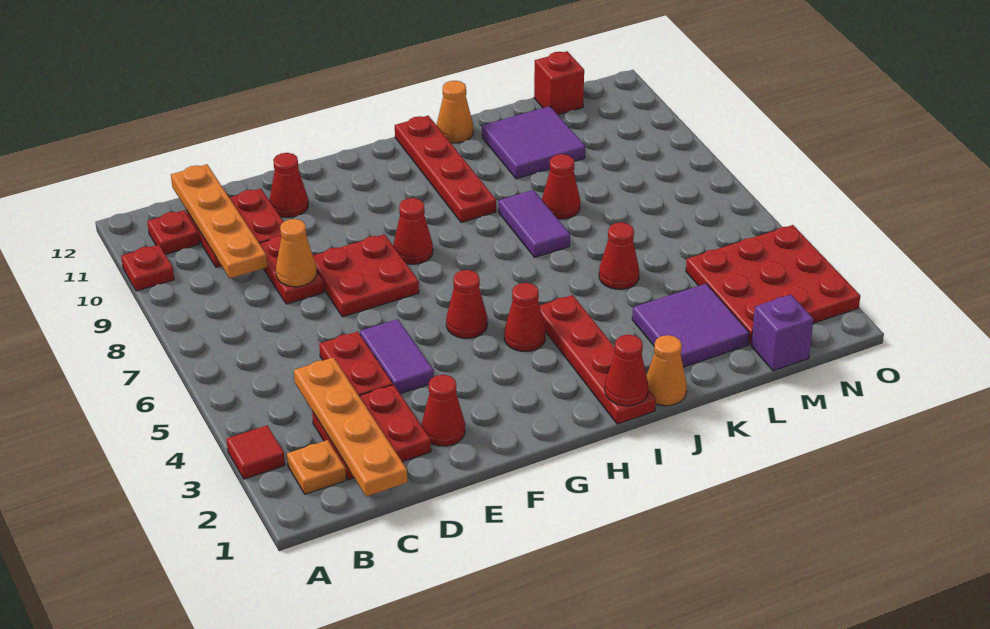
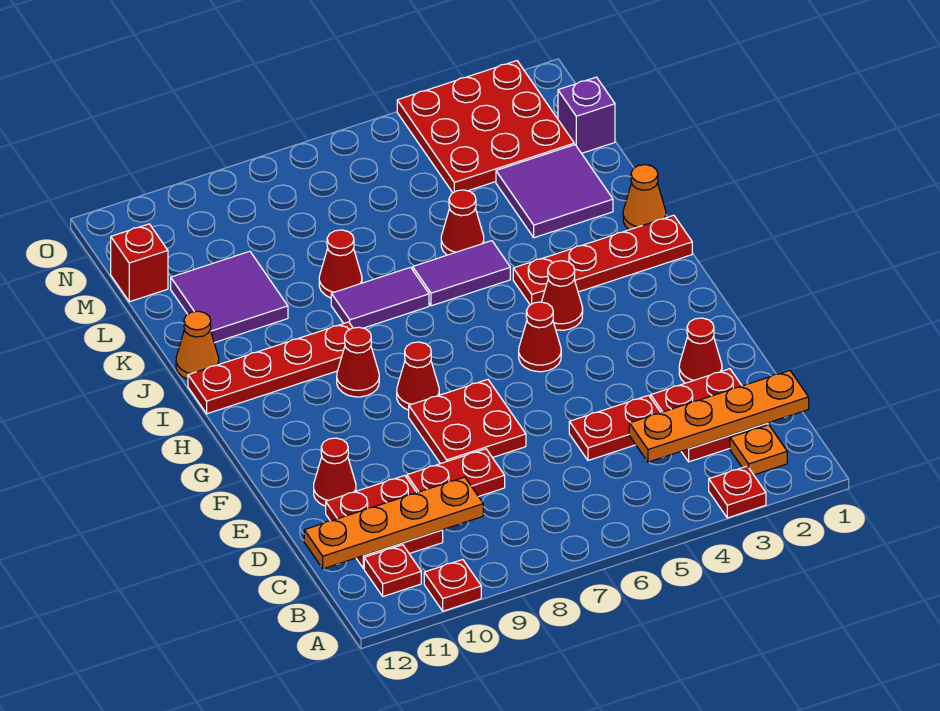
red tile A3 level 1 -> red plate A3 level 1
orange cone D8 level 2 -> none
purple tile E4:E5 level 1 -> purple tile J5:J6 level 1
red cone I1 level 2 -> red cone H9 level 1

